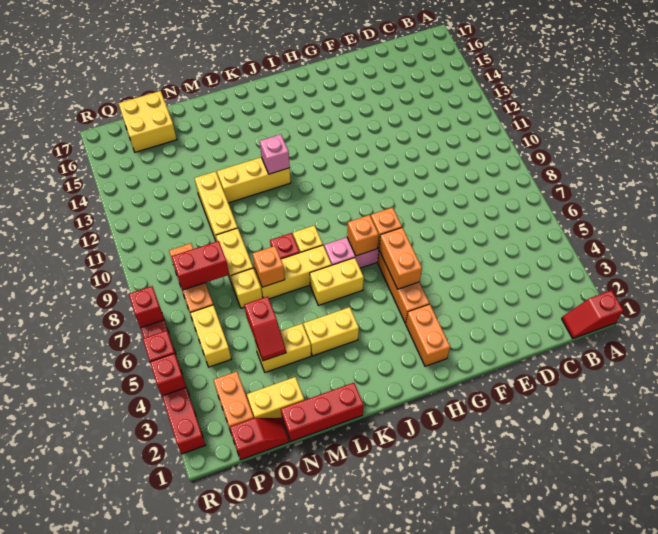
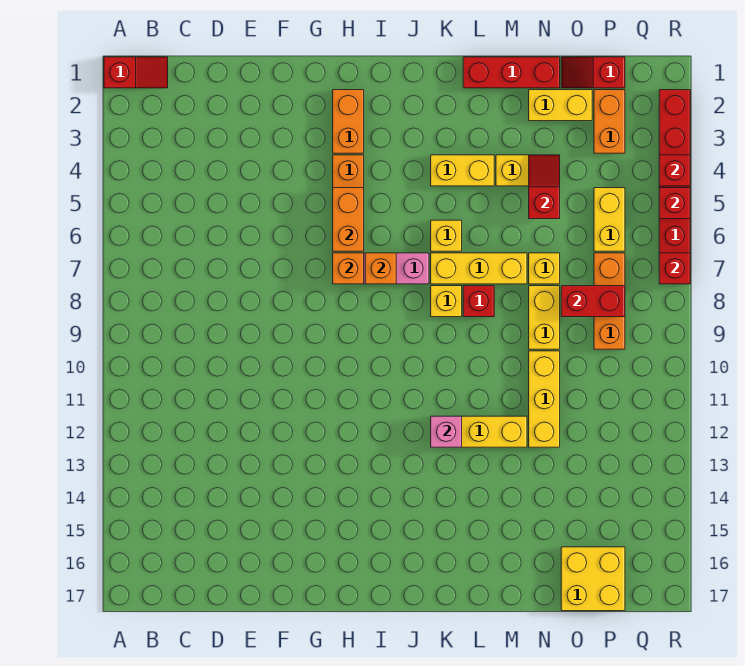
yellow brick J6:K6 level 1 -> yellow brick K6 level 1
orange brick M7 level 2 -> none

